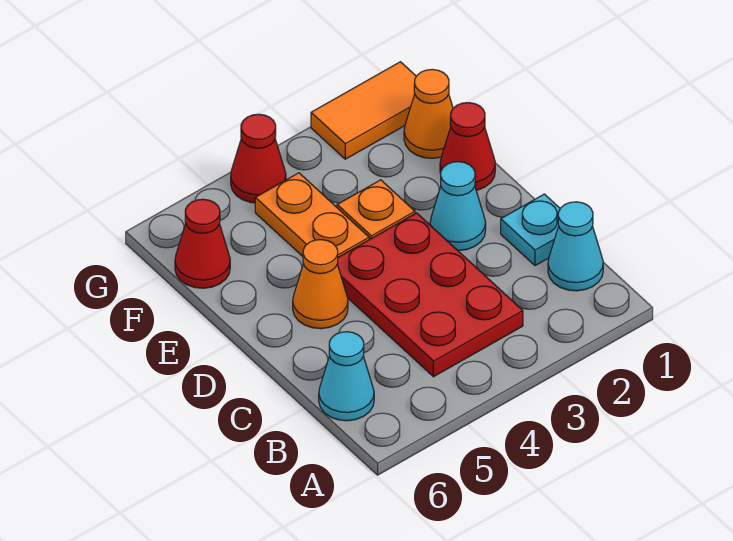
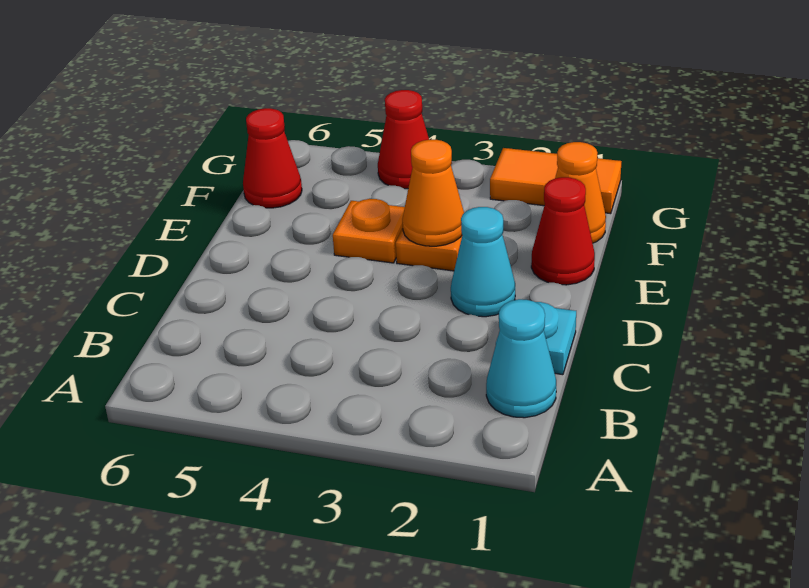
red plate B3:D4 level 1 -> none
cyan cone B6 level 1 -> none
orange cone D5 level 1 -> orange cone E3 level 2
orange plate E4:F4 level 1 -> orange plate E4 level 1

